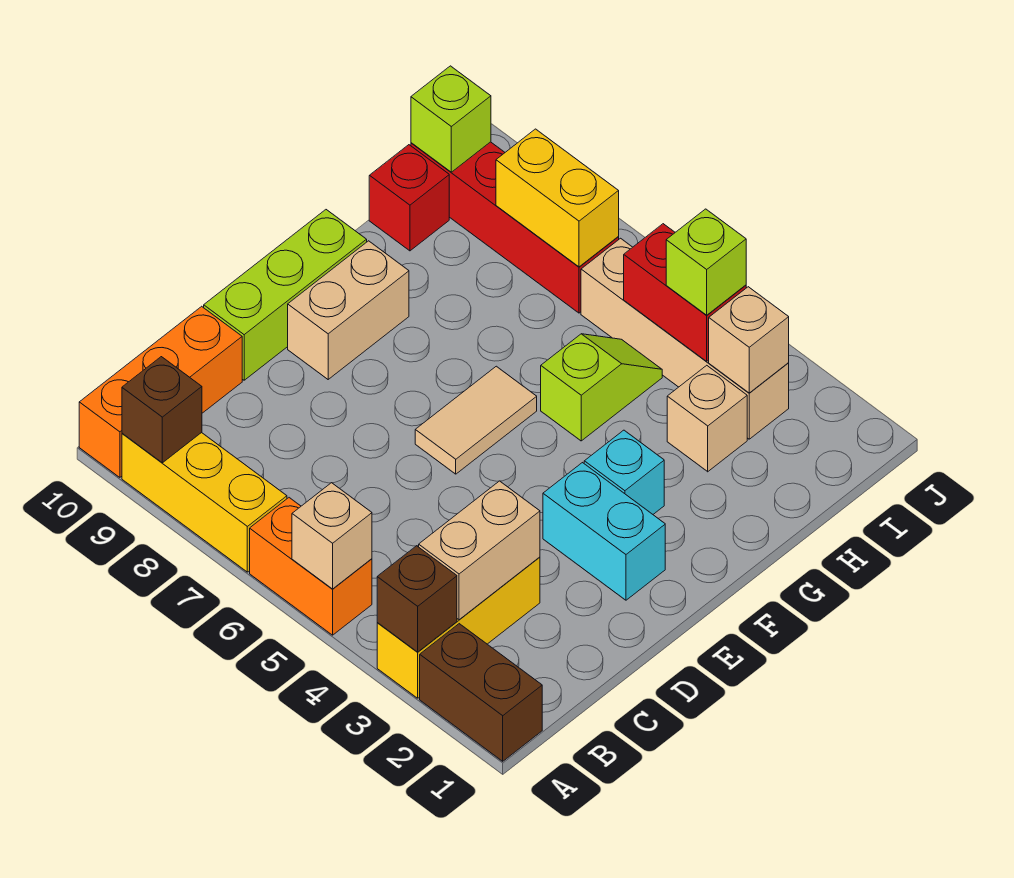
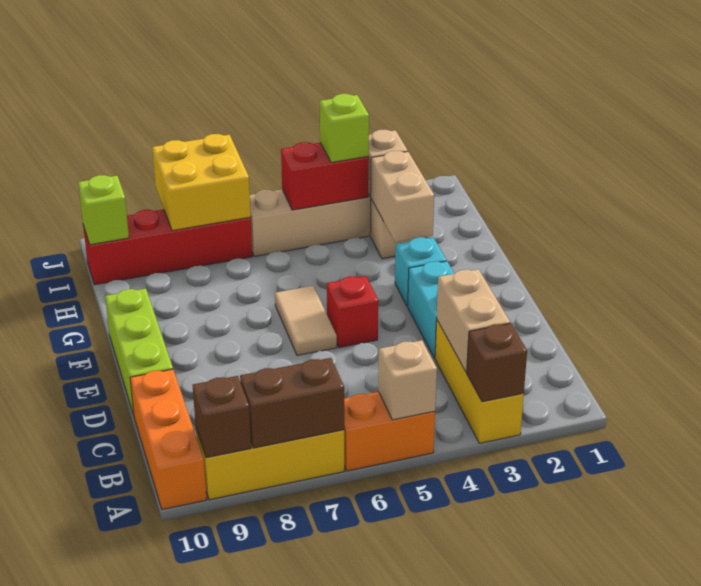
brown brick A1:A2 level 1 -> brown brick A7:A8 level 2
cyan brick E2:E3 level 1 -> cyan brick D3:E3 level 1
tan brick E9:F9 level 1 -> tan brick G3:H3 level 2
lime slope G5:H5 level 1 top G -> none
red brick H10 level 1 -> red brick E5 level 1
yellow brick I7:I8 level 2 -> yellow brick I7:J8 level 2

